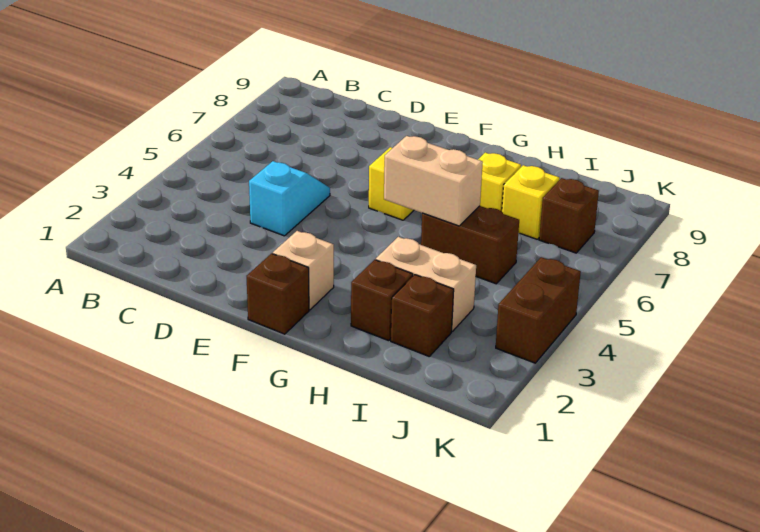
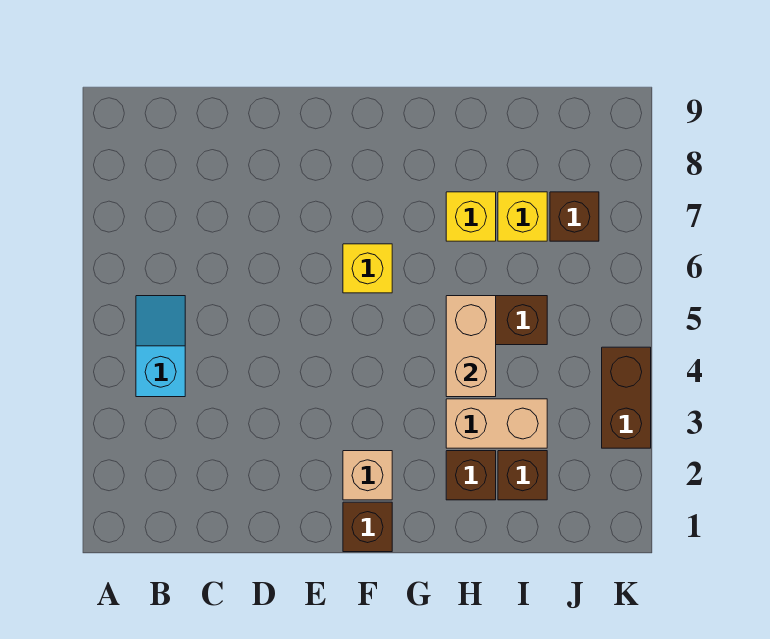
cyan slope D4:D5 level 1 top 4 -> cyan slope B4:B5 level 1 top 4
tan brick G5:H5 level 2 -> tan brick H4:H5 level 2

